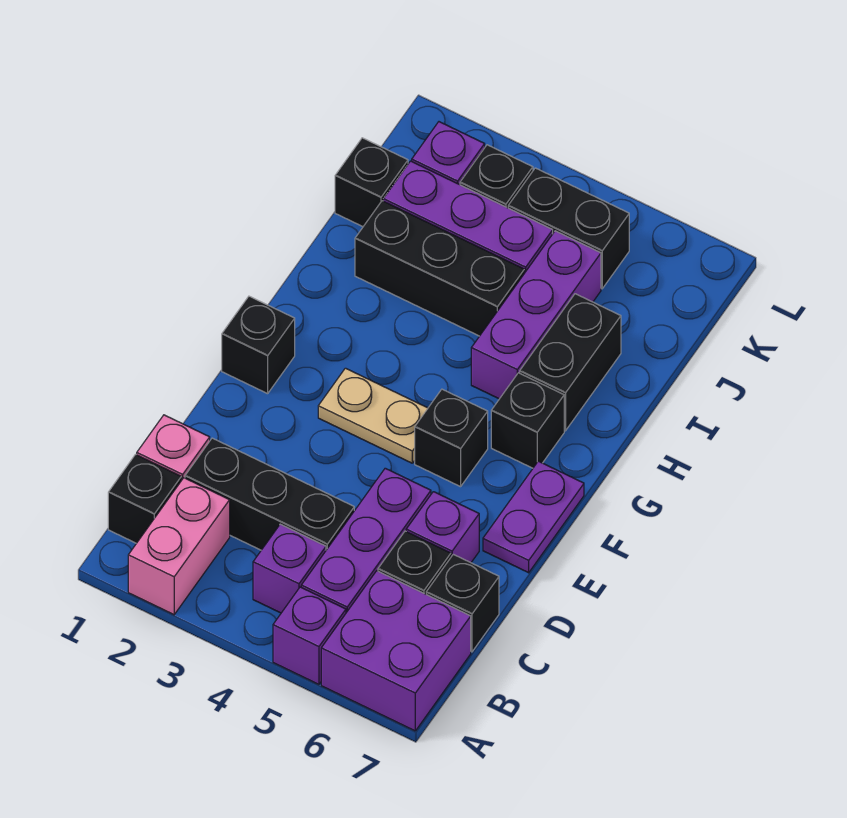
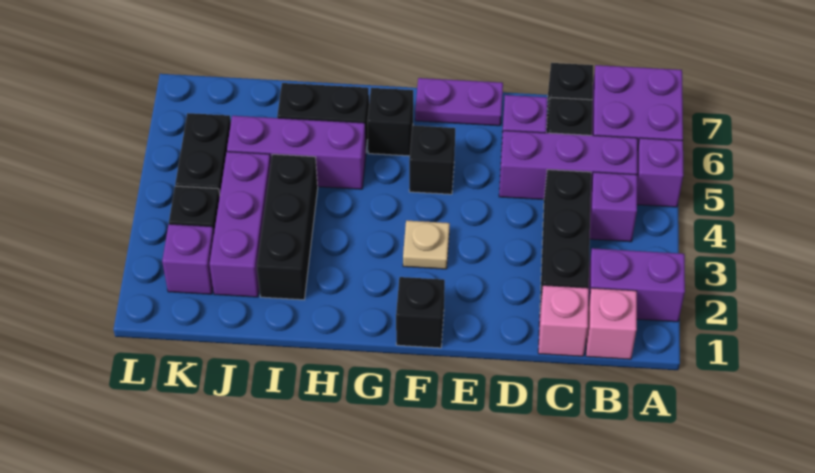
pink brick A2:B2 level 1 -> purple brick A2:B2 level 1
black brick B1 level 1 -> pink brick B1 level 1
tan plate F3:F4 level 1 -> tan plate F3 level 1
black brick J1 level 1 -> none

